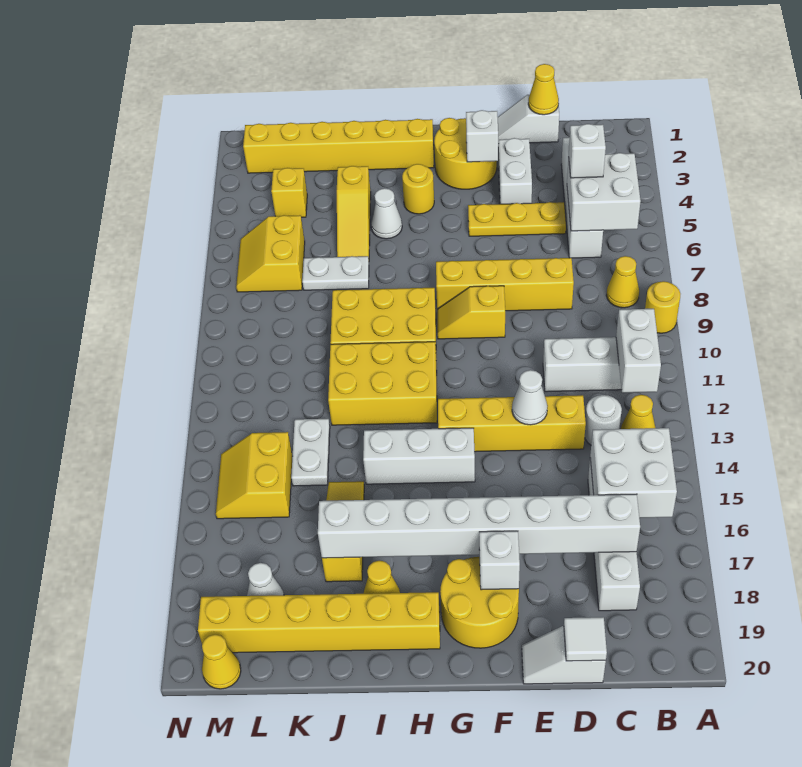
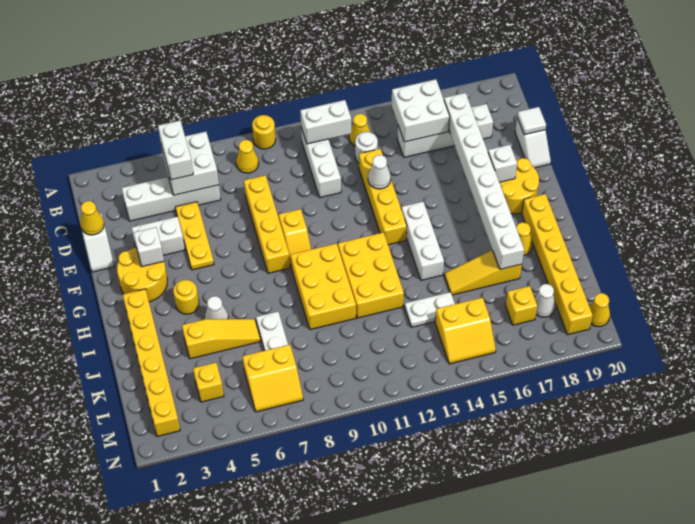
white brick C5 level 3 -> white brick B5:C5 level 3
none -> yellow brick L17 level 1

